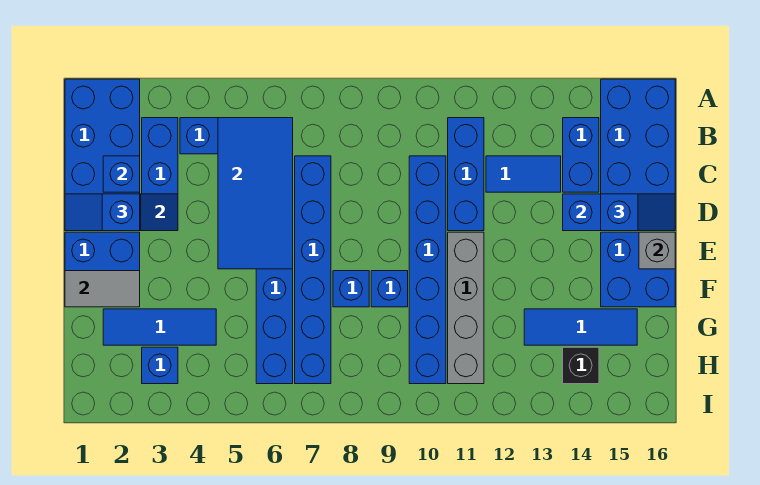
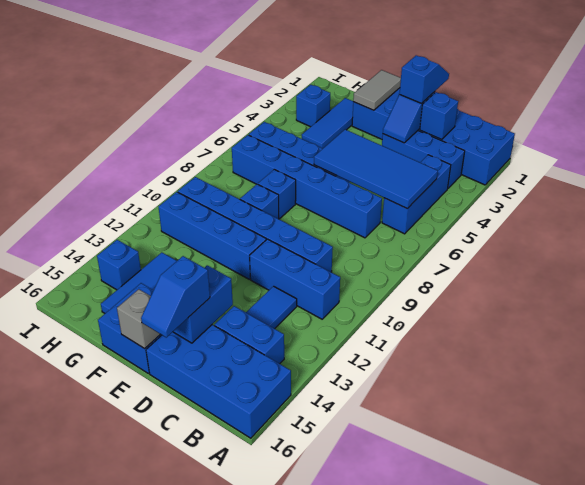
grey brick E11:H11 level 1 -> blue brick E11:H11 level 1
black brick H14 level 1 -> blue brick H14 level 1

